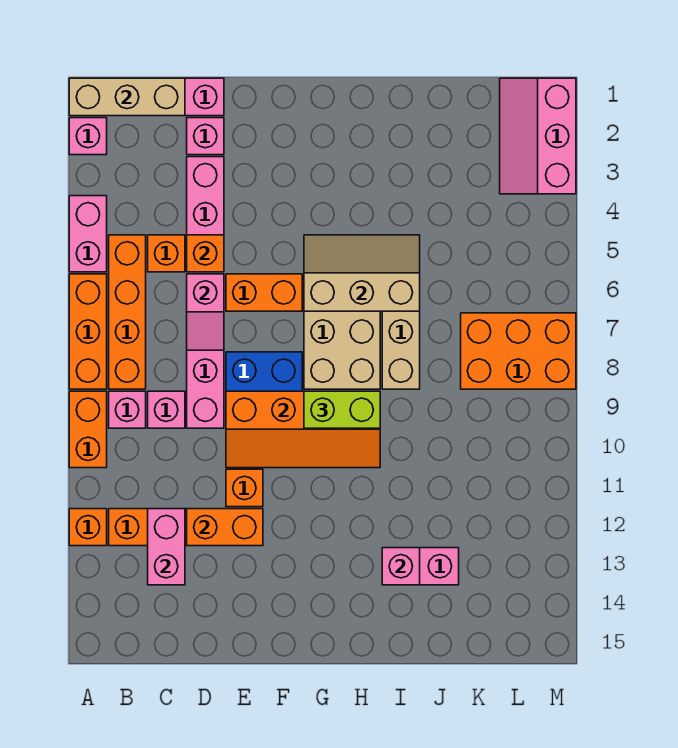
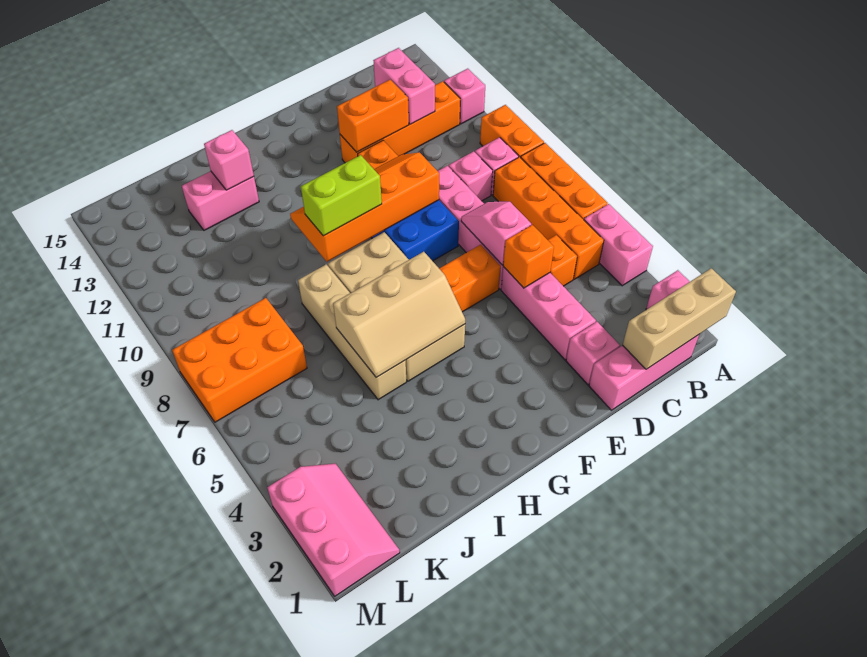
orange brick A12 level 1 -> pink brick A12 level 1

